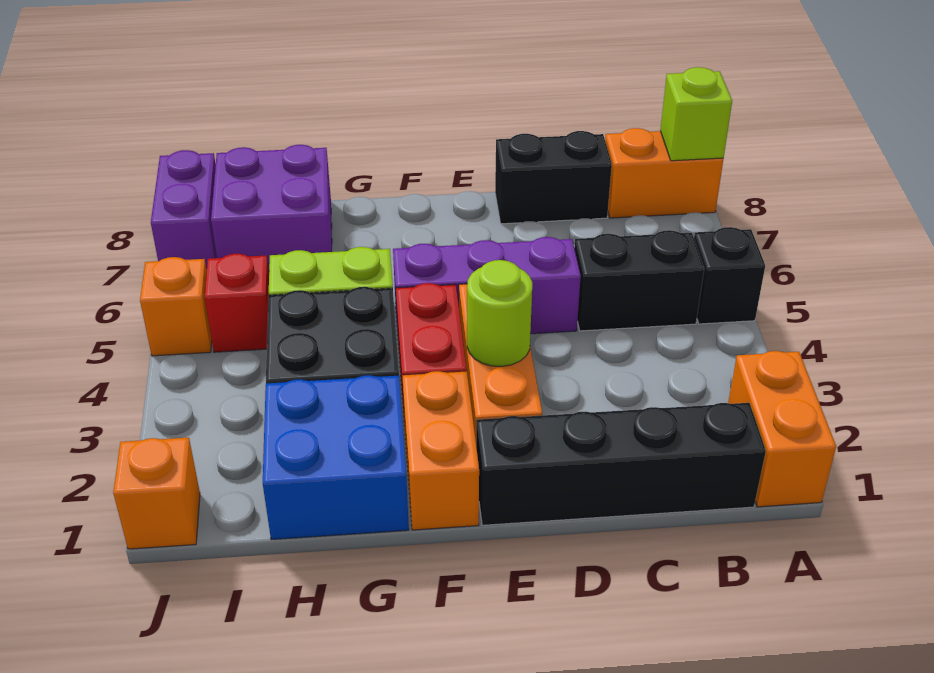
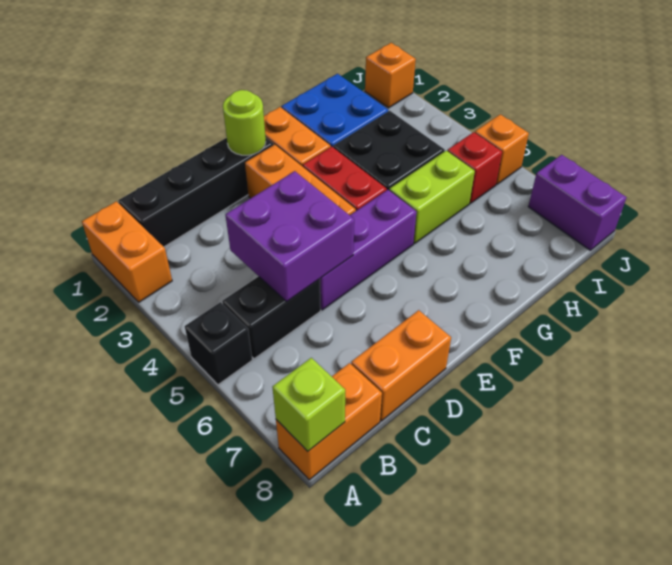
black brick C8:D8 level 1 -> orange brick C8:D8 level 1
lime round brick E3 level 2 -> lime round brick E1 level 2
purple brick H7:I8 level 1 -> purple brick C4:D5 level 2

